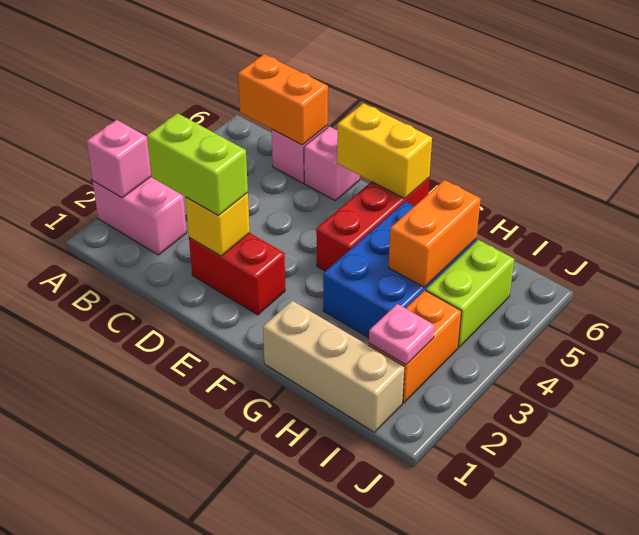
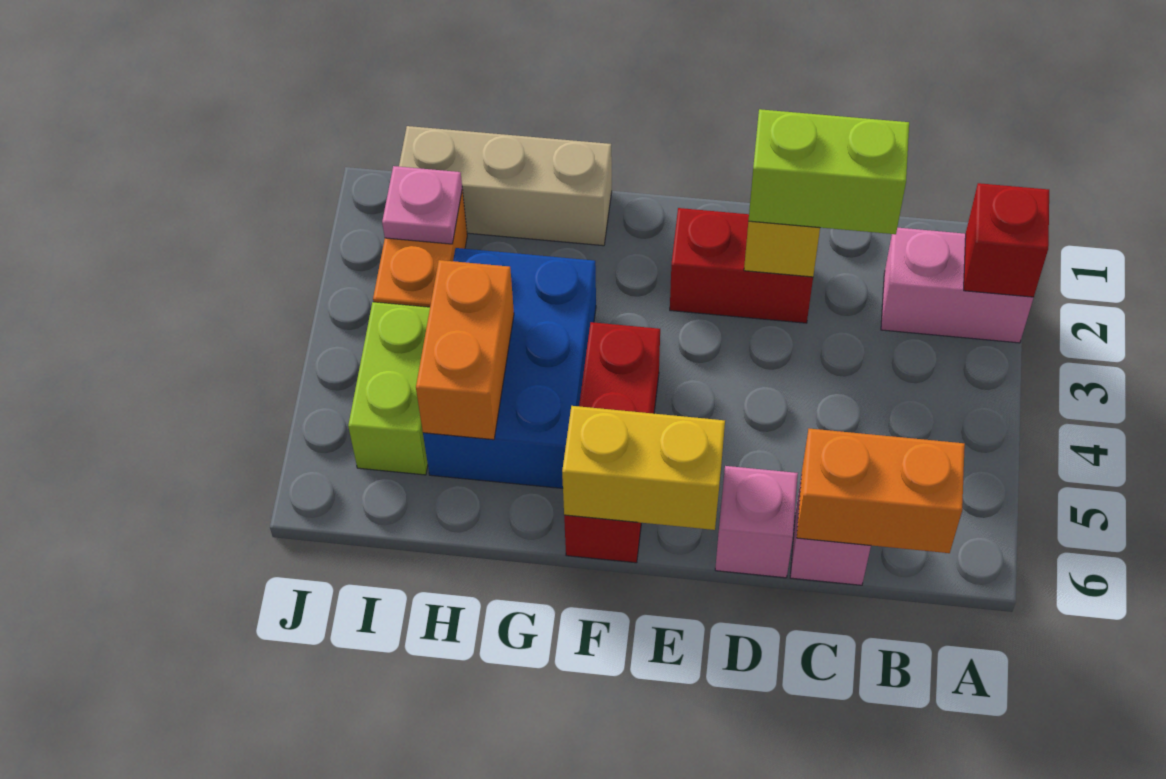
pink brick A2 level 2 -> red brick A2 level 2

